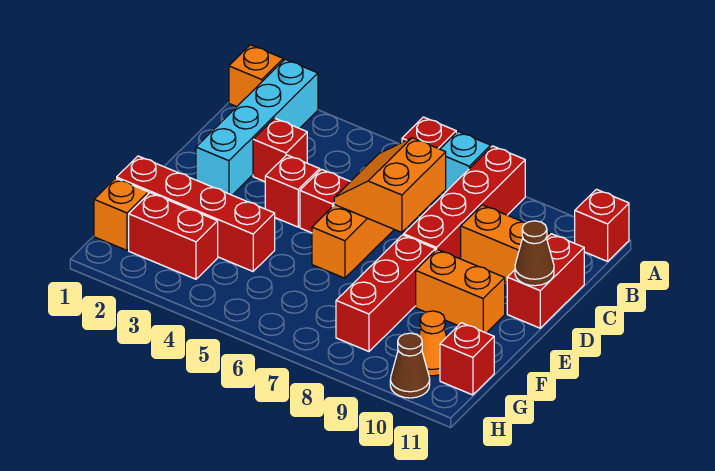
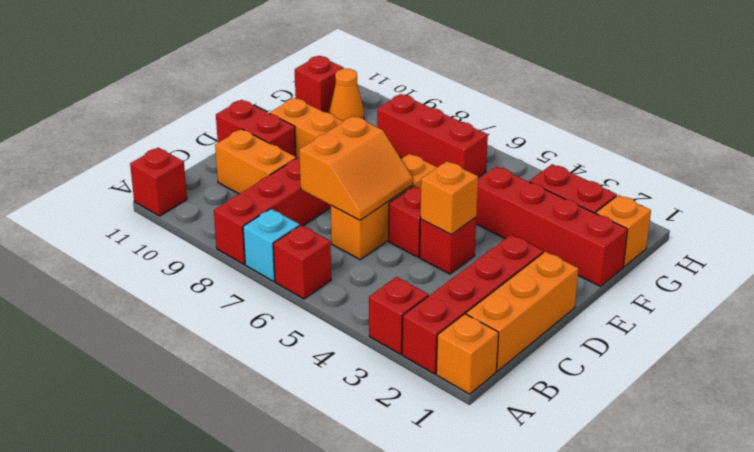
cyan brick A2:D2 level 1 -> red brick A2:D2 level 1
none -> orange brick B1:D1 level 1
red brick C3 level 1 -> red brick A3 level 1
red brick C11:D11 level 1 -> red brick D10:D11 level 1
none -> orange brick D4 level 2
brown cone D11 level 2 -> none
red brick E8:G8 level 1 -> red brick G6:G8 level 1
brown cone H10 level 1 -> none

